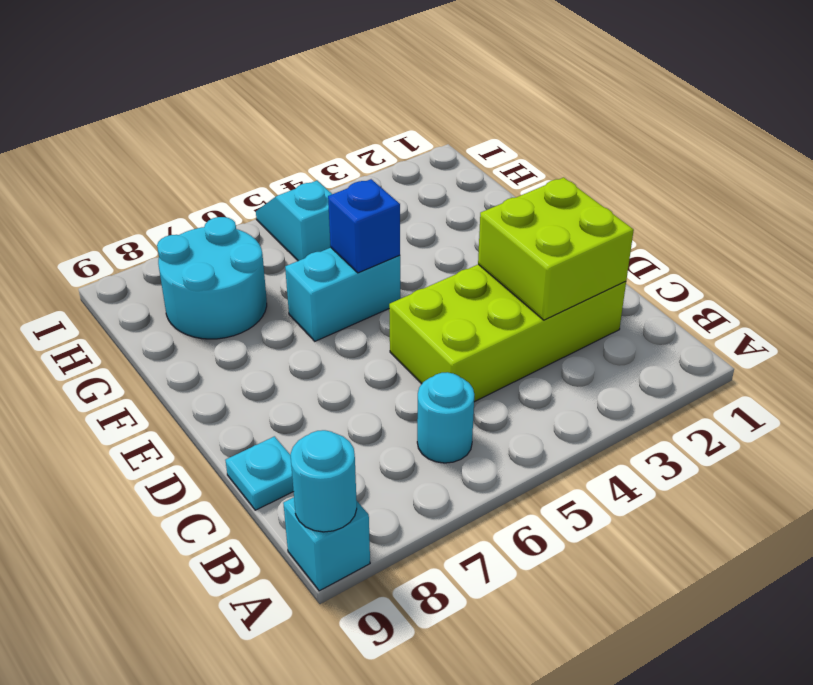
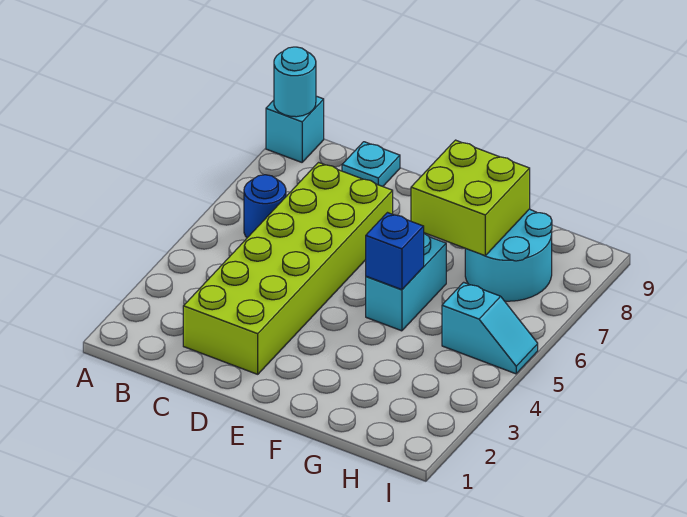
cyan round brick B6 level 1 -> blue round brick B6 level 1
lime brick C2:D5 level 1 -> lime brick C2:D7 level 1
lime brick C2:D3 level 2 -> lime brick F7:G8 level 2

